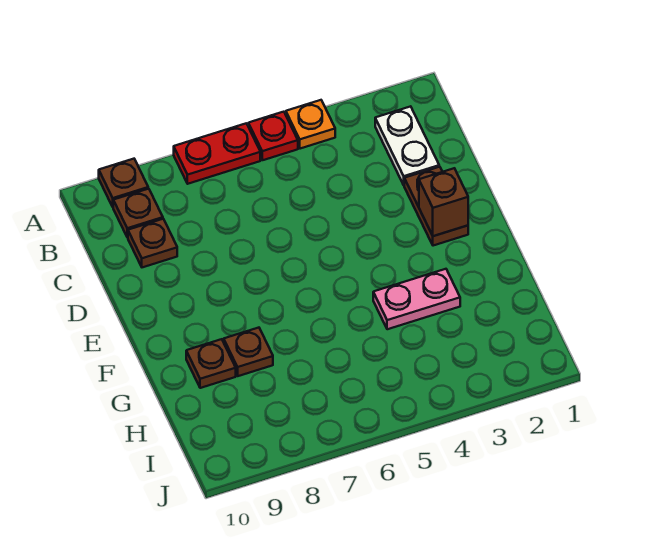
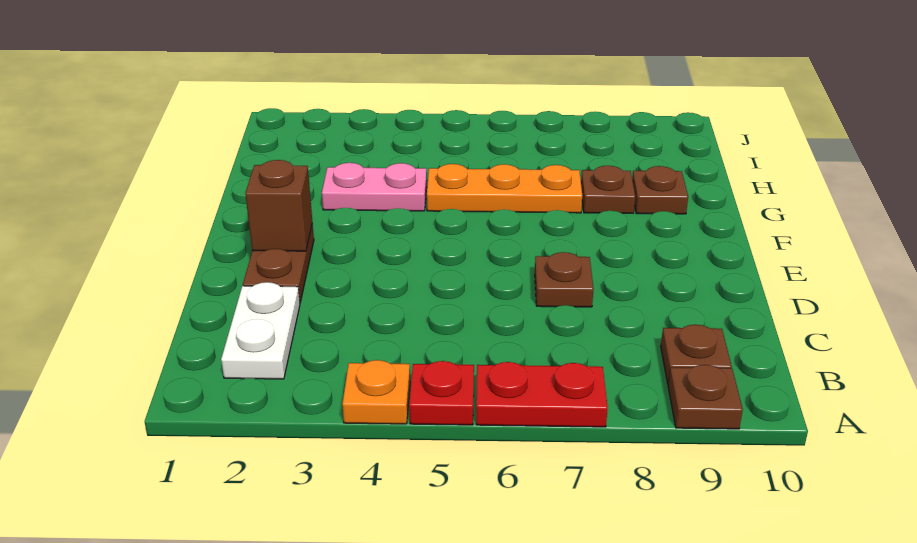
brown plate C9 level 1 -> brown plate D7 level 1
none -> orange plate G5:G7 level 1

